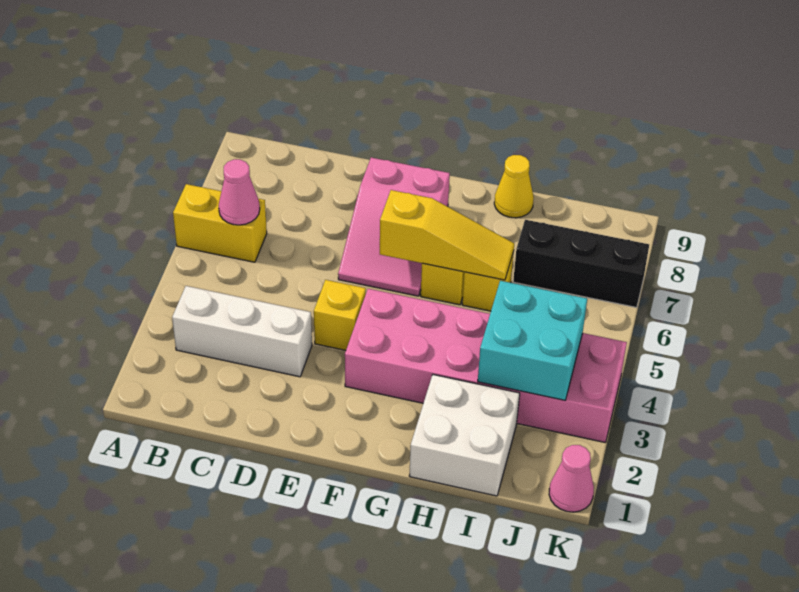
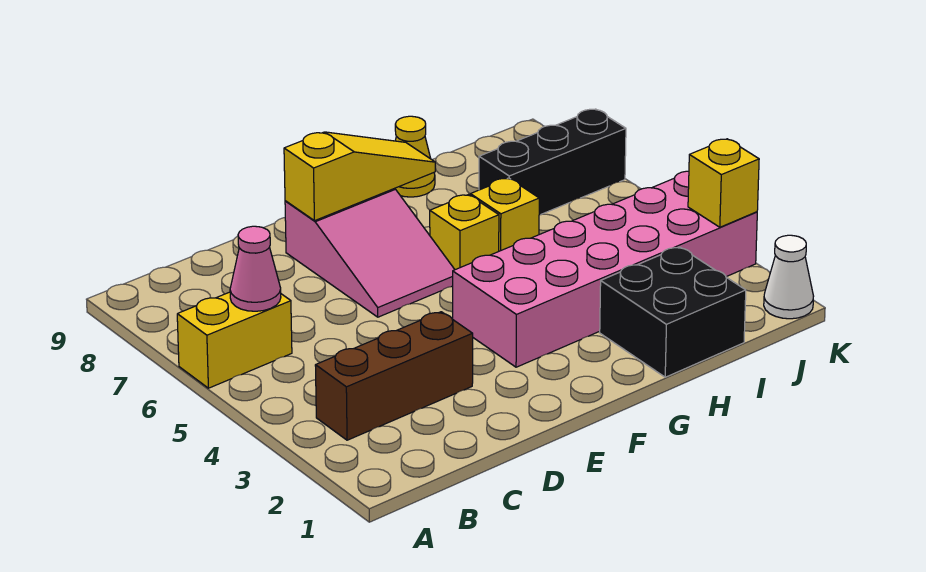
white brick B3:D3 level 1 -> brown brick B3:D3 level 1
yellow brick E4 level 1 -> yellow brick K3 level 2
yellow slope F6:H6 level 2 top F -> yellow slope E8:G8 level 2 top E
white brick H1:I2 level 1 -> black brick H1:I2 level 1
cyan brick I3:J4 level 2 -> none
pink cone K1 level 1 -> white cone K1 level 1

